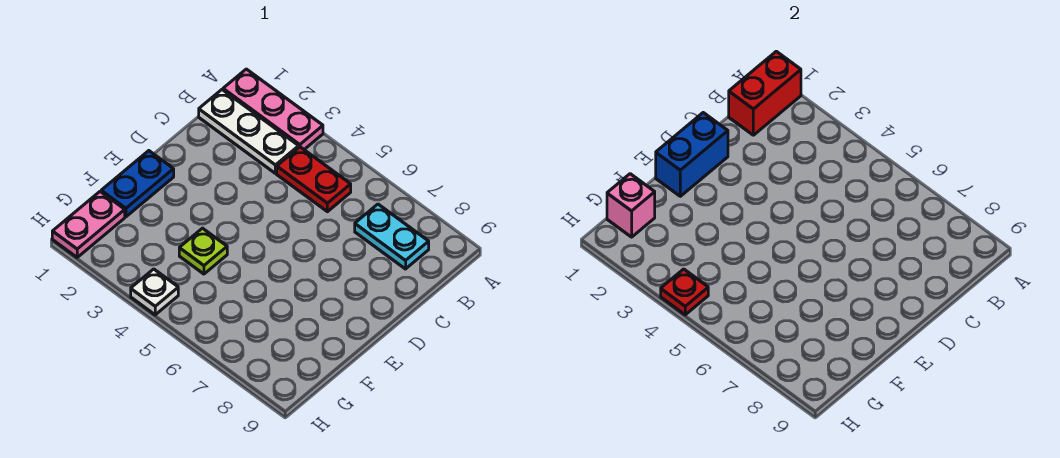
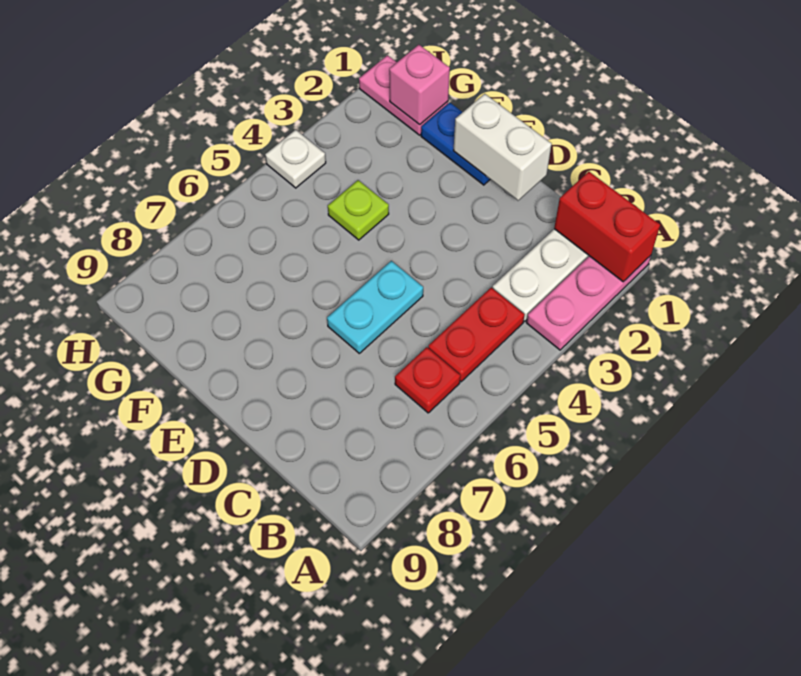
cyan plate B7:B8 level 1 -> cyan plate D5:D6 level 1
blue brick D1:E1 level 2 -> white brick D1:E1 level 2
red plate H4 level 2 -> red plate B6 level 1

